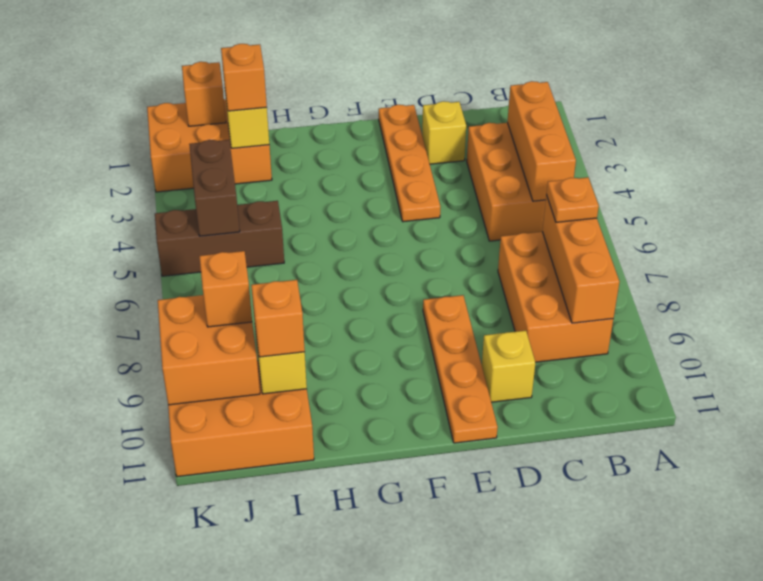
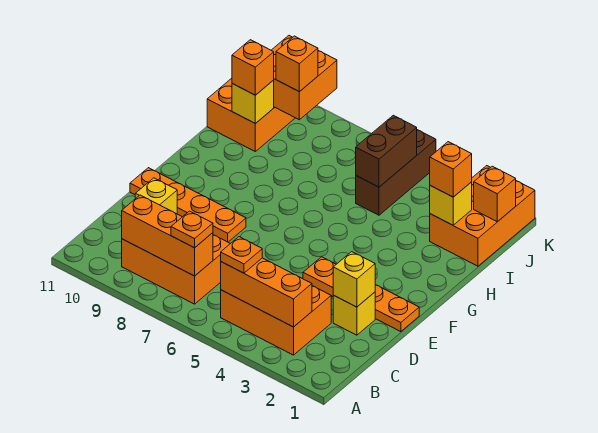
none -> orange plate B5 level 3
none -> yellow brick D2 level 2
brown brick J4:J5 level 2 -> brown brick I5:J5 level 2

